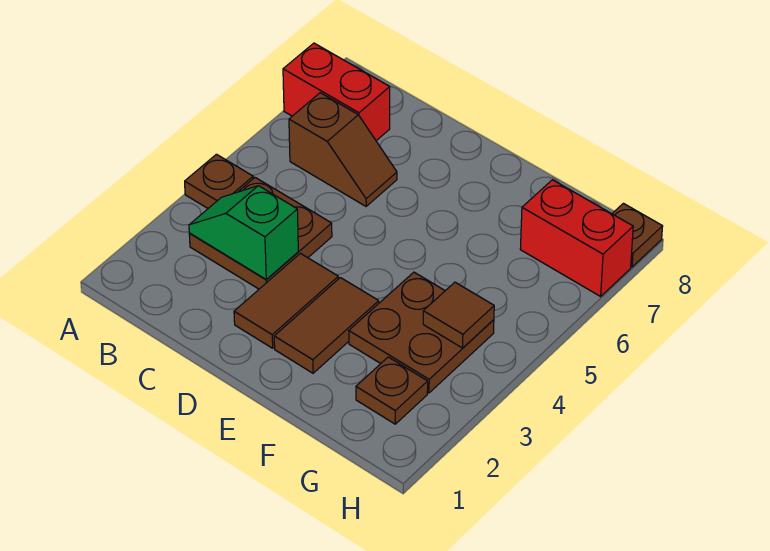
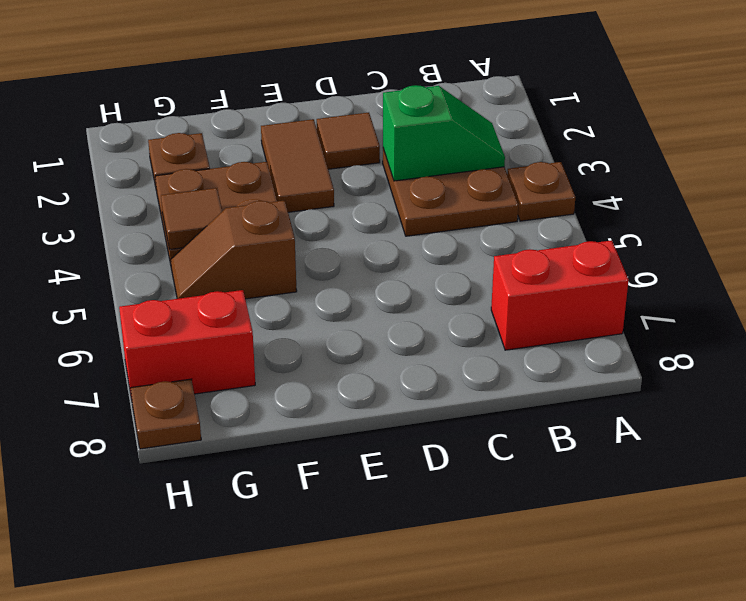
brown slope B6:C6 level 1 top B -> brown slope F5:G5 level 1 top F
brown tile D2:D3 level 1 -> brown tile D2 level 1

